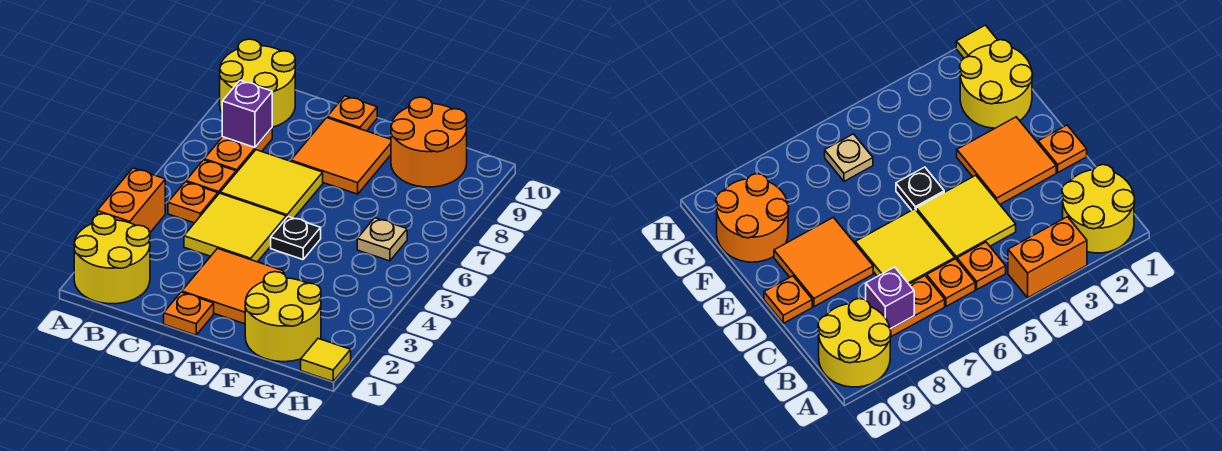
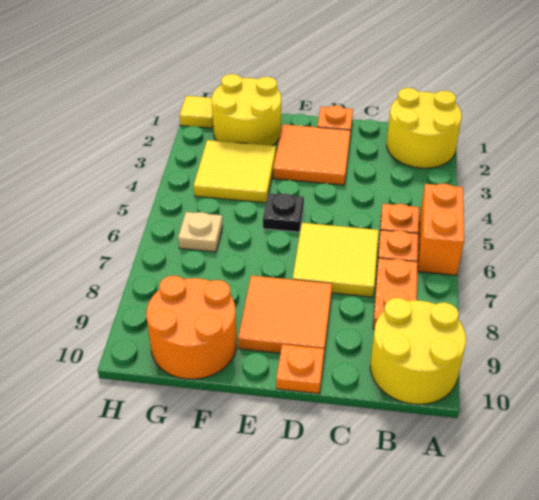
orange brick A3:A4 level 1 -> orange brick A5:A6 level 1
purple brick B8 level 2 -> none
yellow tile C4:D5 level 1 -> yellow tile F3:G4 level 1

